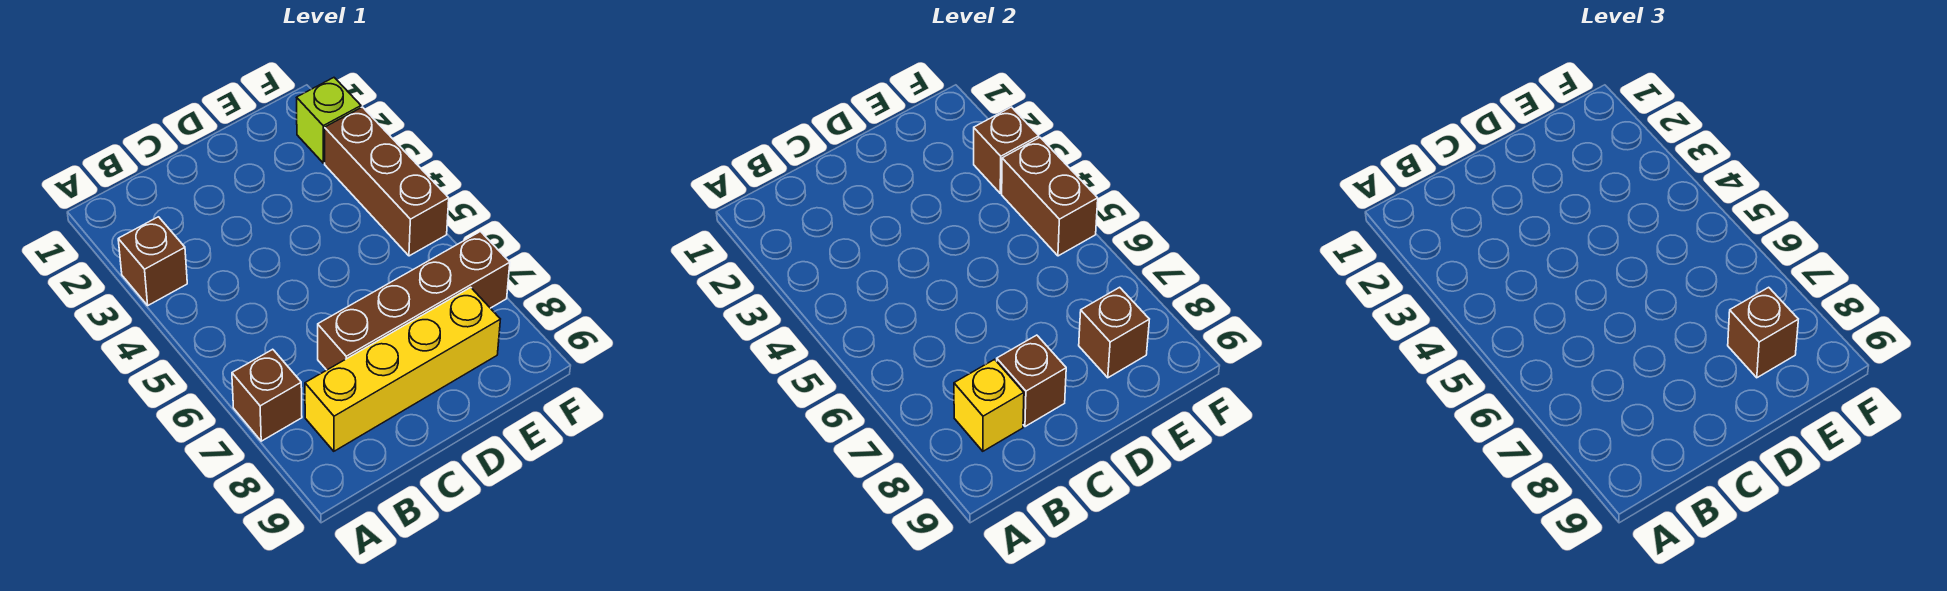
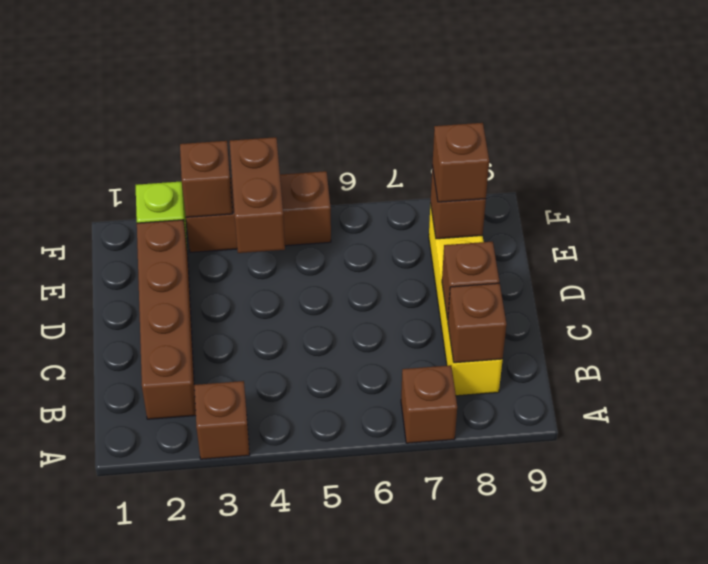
yellow brick B8 level 2 -> brown brick B8 level 2
brown brick C7:F7 level 1 -> brown brick B2:E2 level 1
brown brick F4:F5 level 2 -> brown brick E4:F4 level 2

